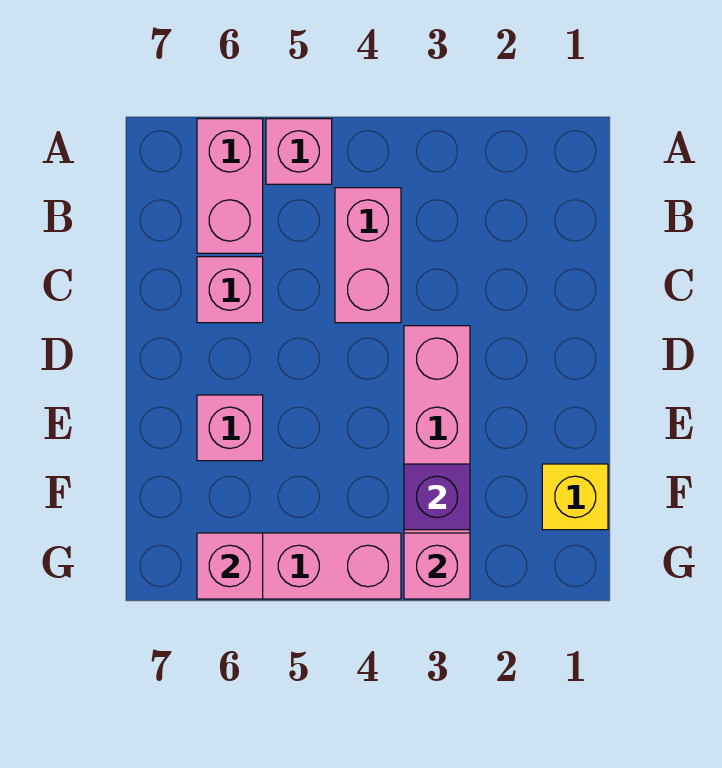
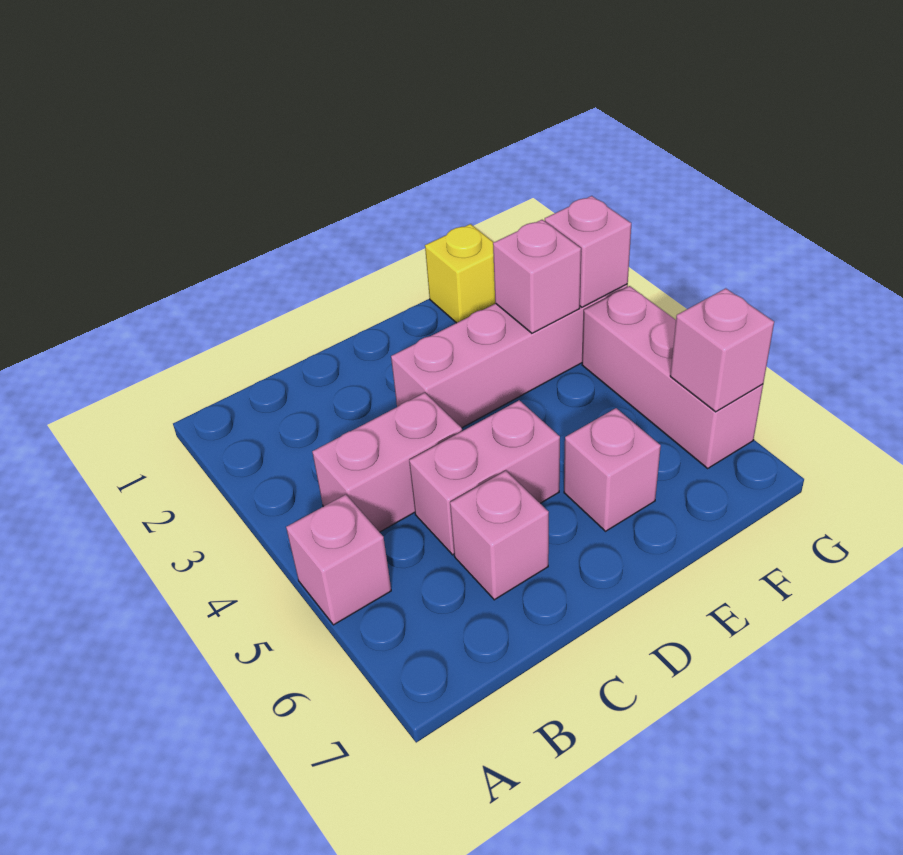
pink brick A6:B6 level 1 -> pink brick C5:D5 level 1
purple brick F3 level 2 -> pink brick F3 level 2

